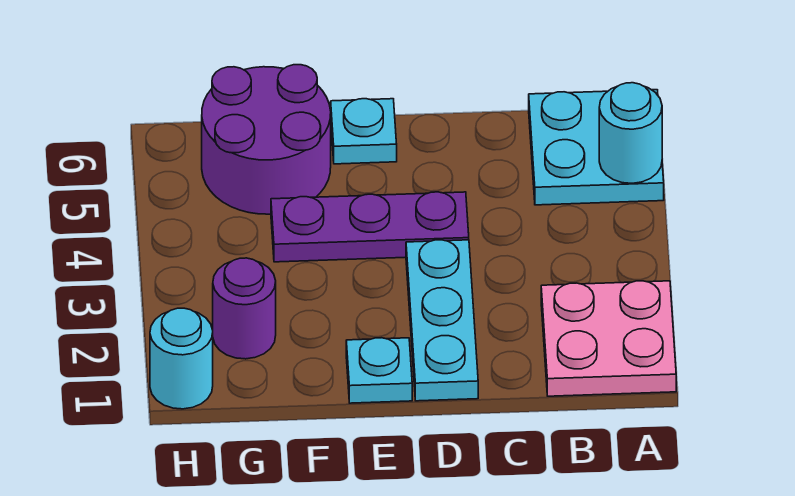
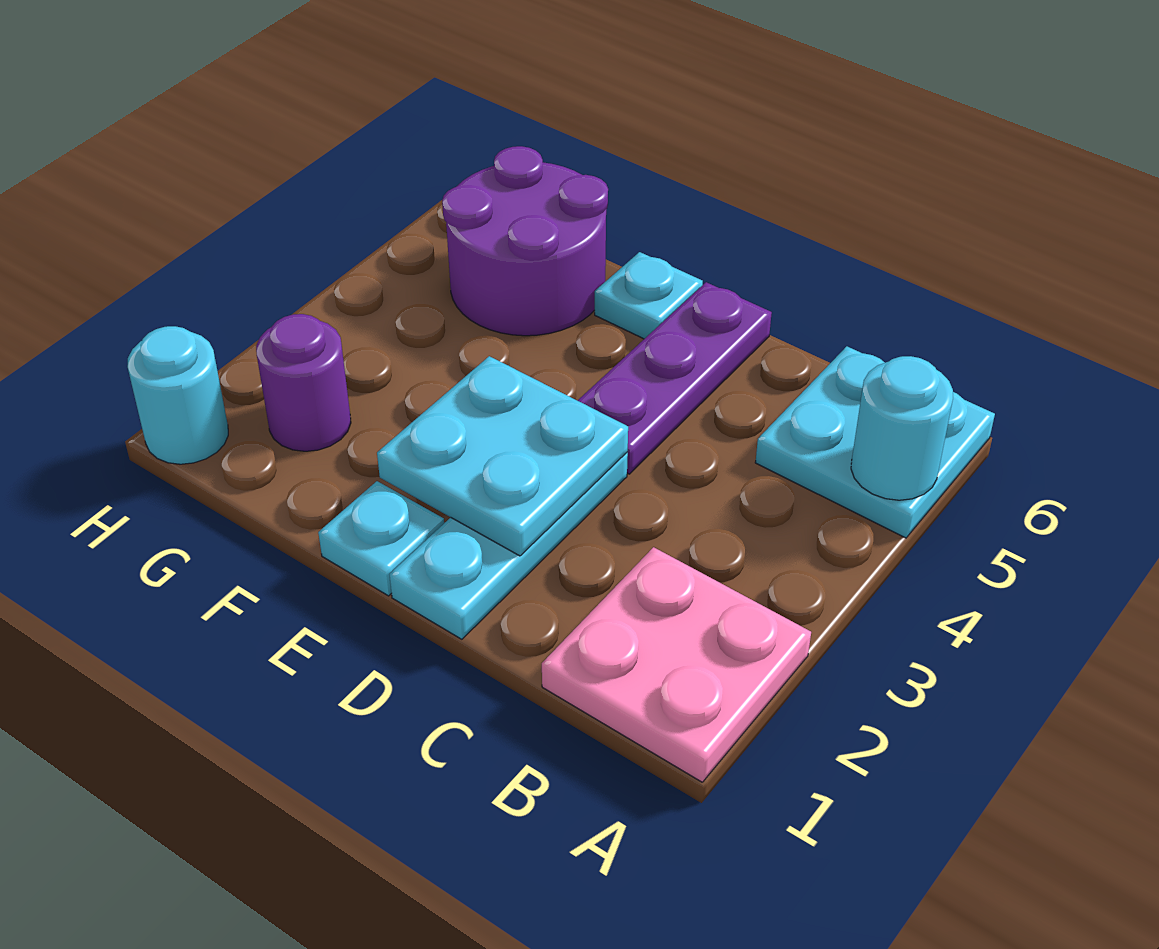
none -> cyan plate D2:E3 level 2
purple plate D4:F4 level 1 -> purple plate D4:D6 level 1

